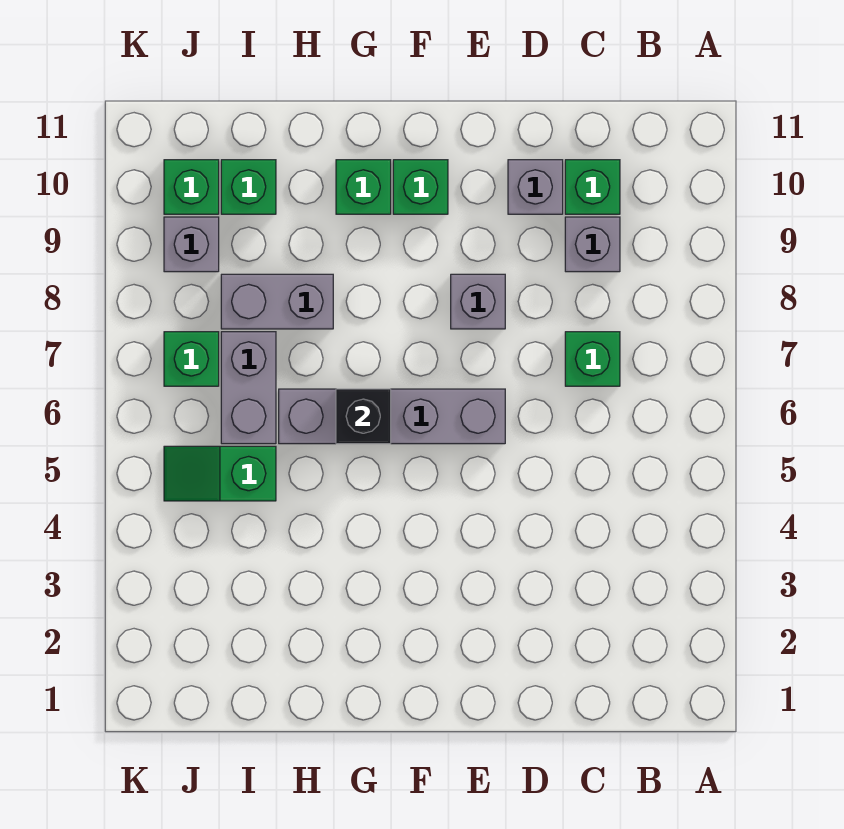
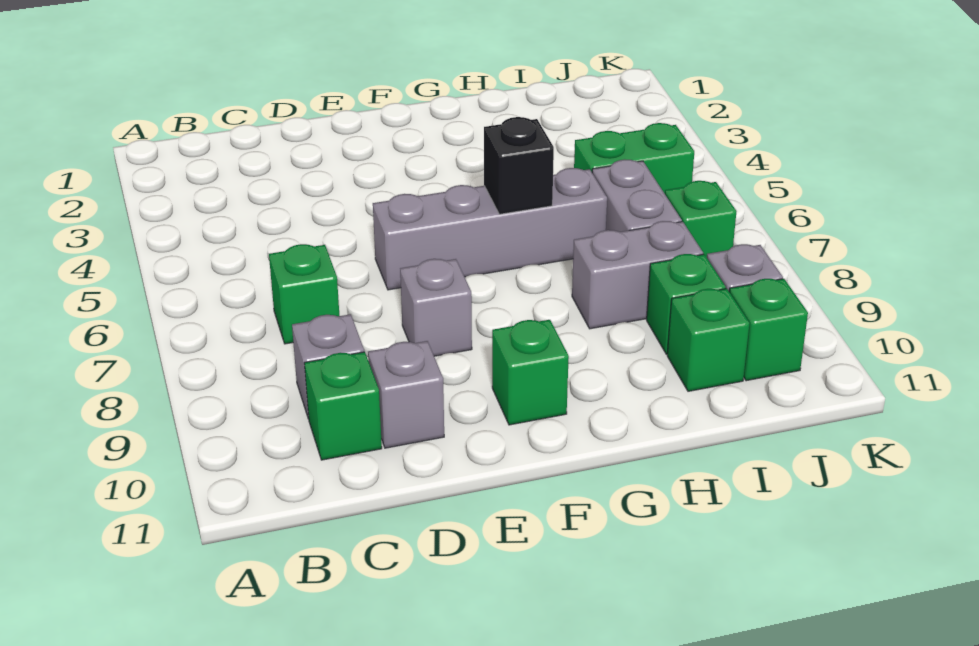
green brick G10 level 1 -> green brick I9 level 1
green slope I5:J5 level 1 top I -> green brick I5:J5 level 1

